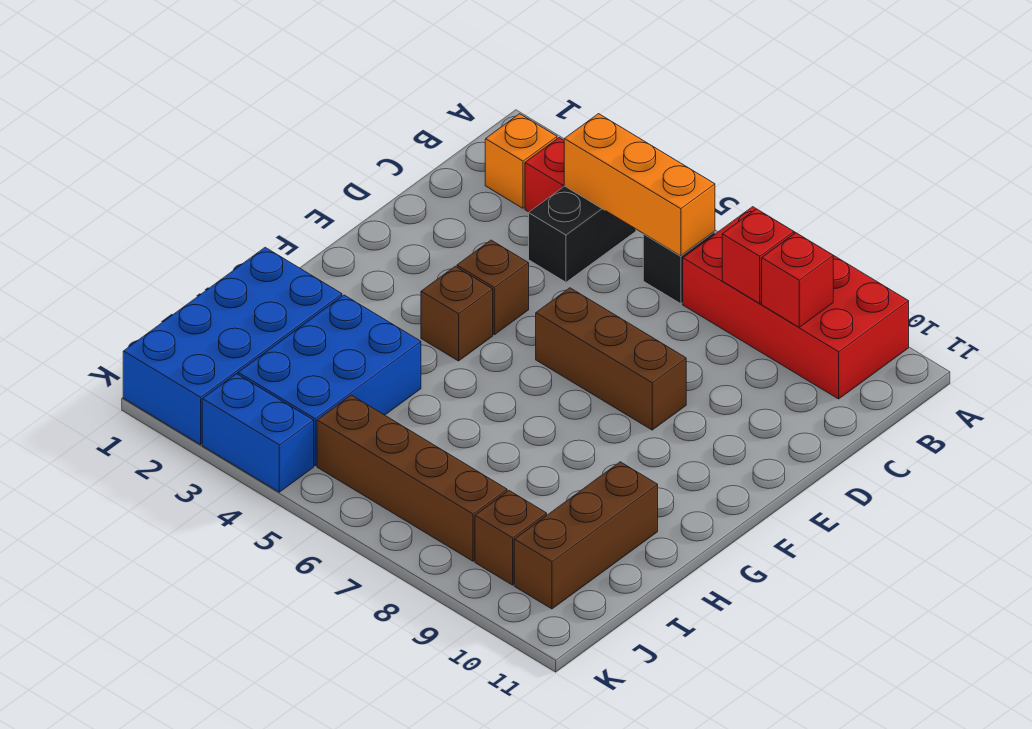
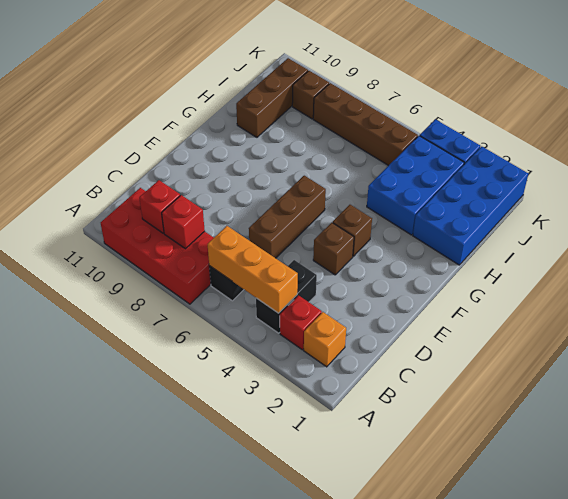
brown brick E6:E8 level 1 -> brown brick D6:F6 level 1

